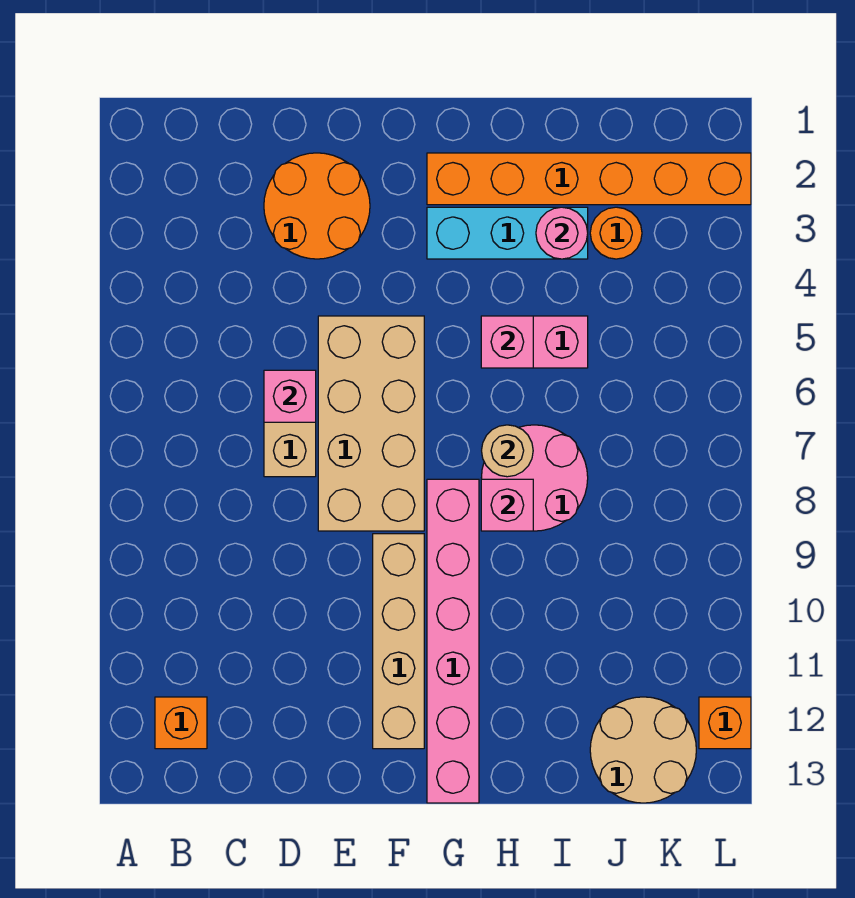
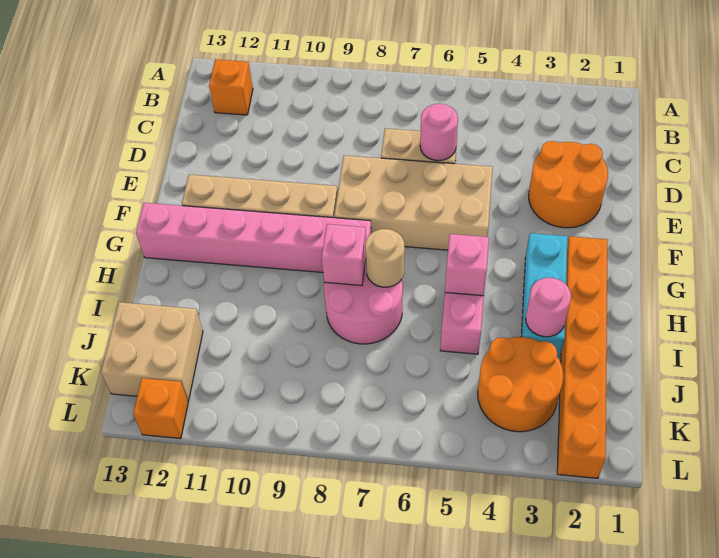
pink brick D6 level 2 -> pink round brick D6 level 2
orange round brick J3 level 1 -> orange round brick J3:K4 level 1
tan round brick J12:K13 level 1 -> tan brick J12:K13 level 1

